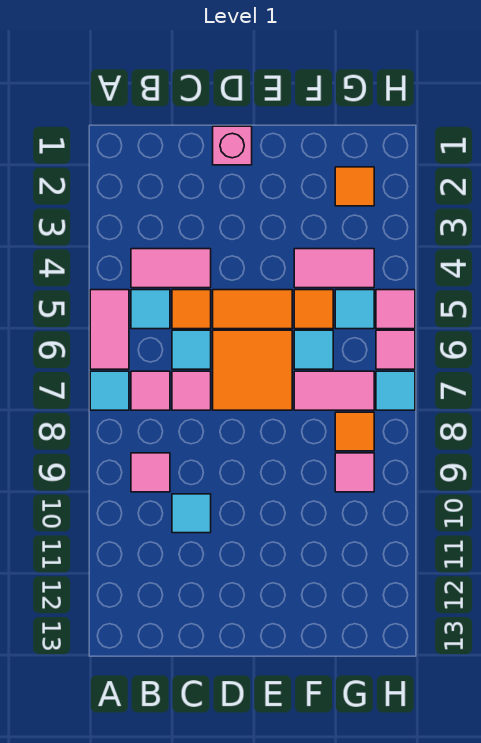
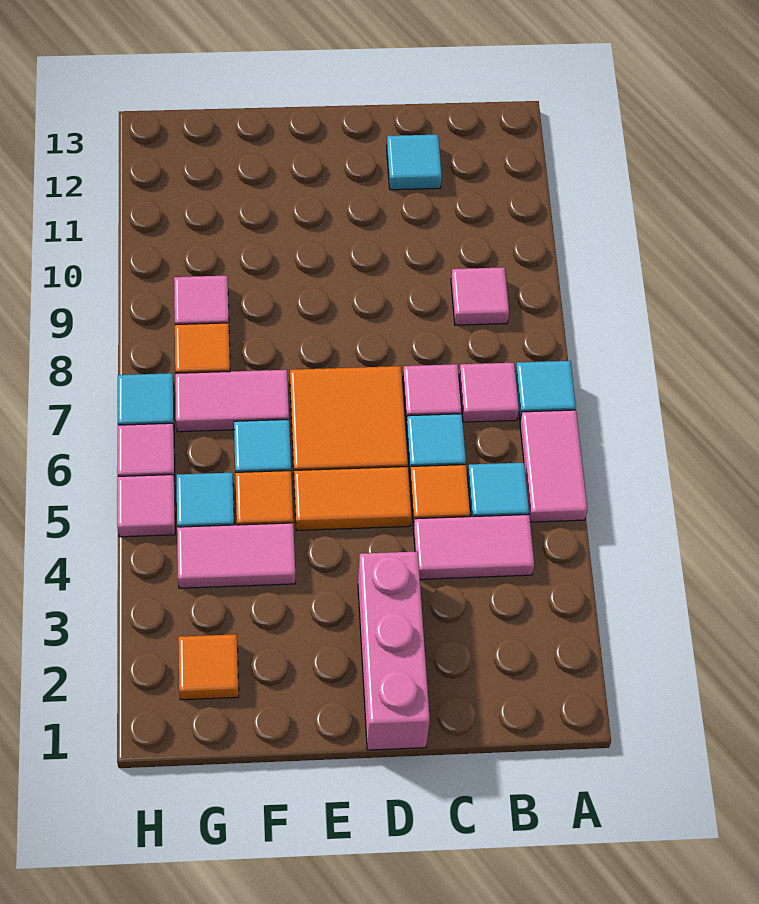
cyan tile C10 level 1 -> cyan tile C12 level 1
pink brick D1 level 1 -> pink brick D1:D3 level 1

